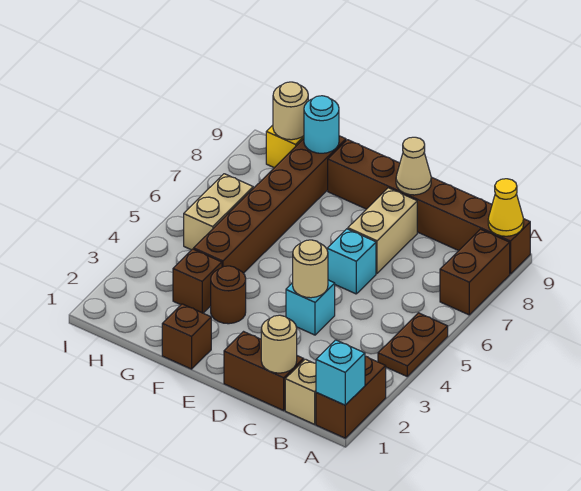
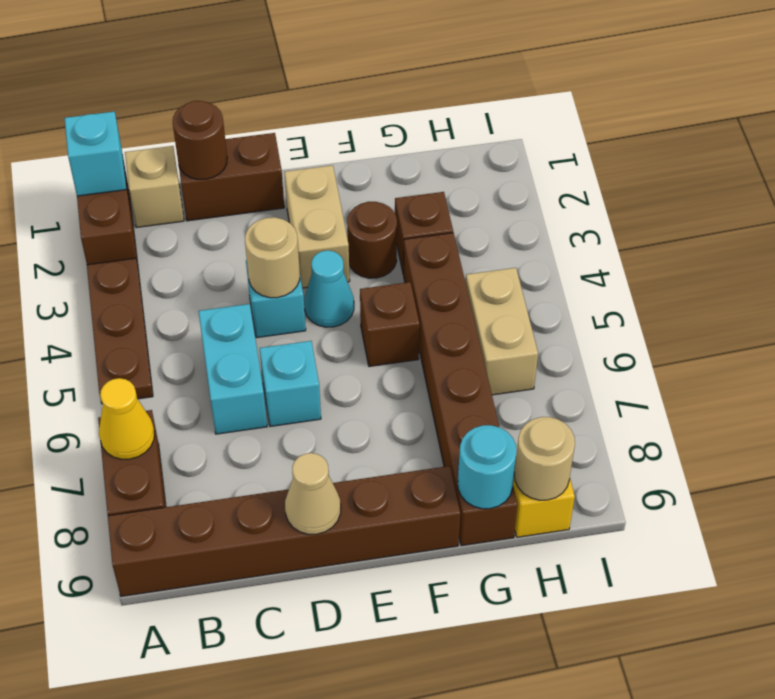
brown plate A4:A5 level 1 -> brown plate A3:A5 level 1
yellow cone A9 level 2 -> yellow cone A7 level 2
tan round brick C1 level 2 -> brown round brick C1 level 2
none -> cyan brick C5:C6 level 1
tan brick D7:D8 level 1 -> tan brick E2:E3 level 1
none -> cyan cone E4 level 1
brown brick F1 level 1 -> brown brick F5 level 1

